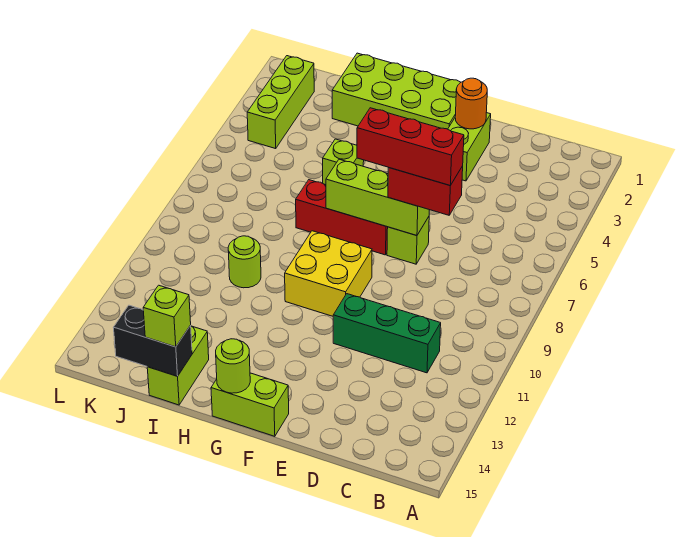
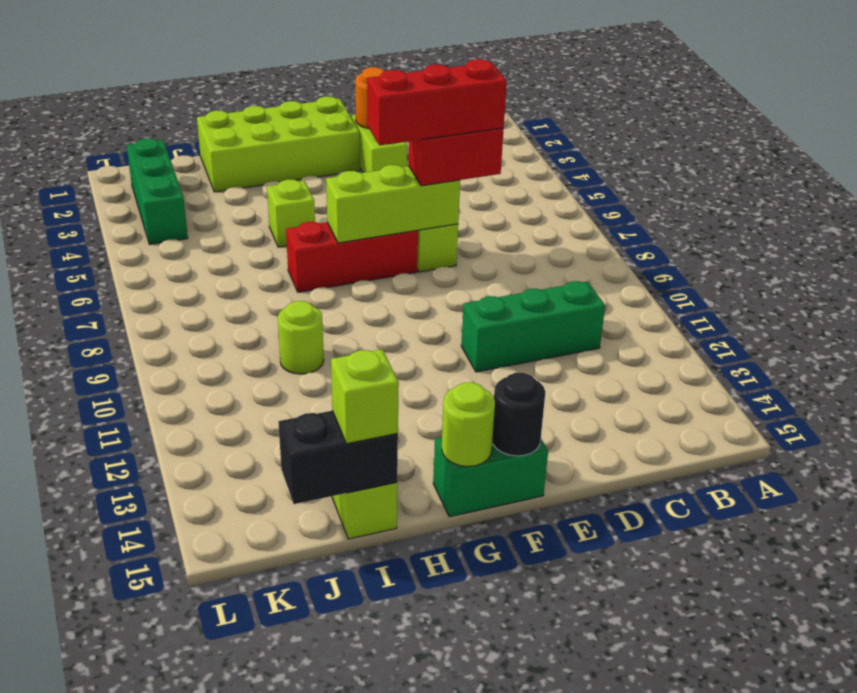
yellow brick F9:G10 level 1 -> none
lime brick F15:G15 level 1 -> green brick F15:G15 level 1
none -> black round brick F15 level 2
lime brick K2:K4 level 1 -> green brick K2:K4 level 1

